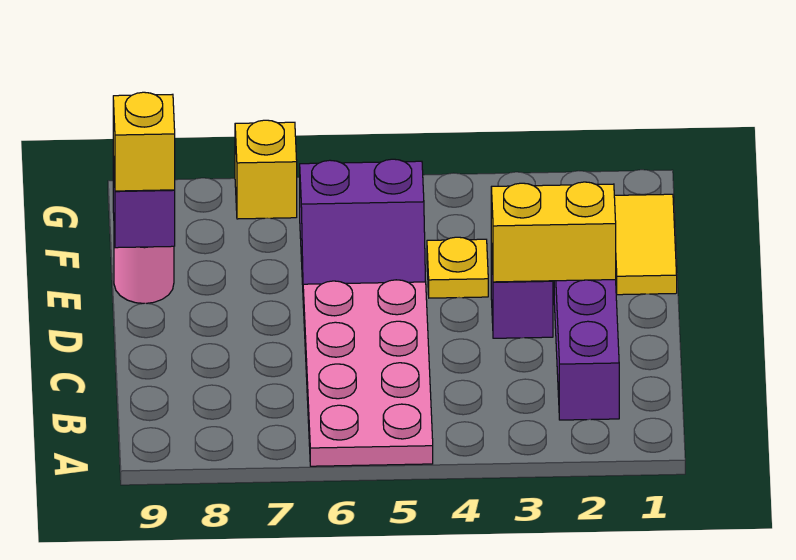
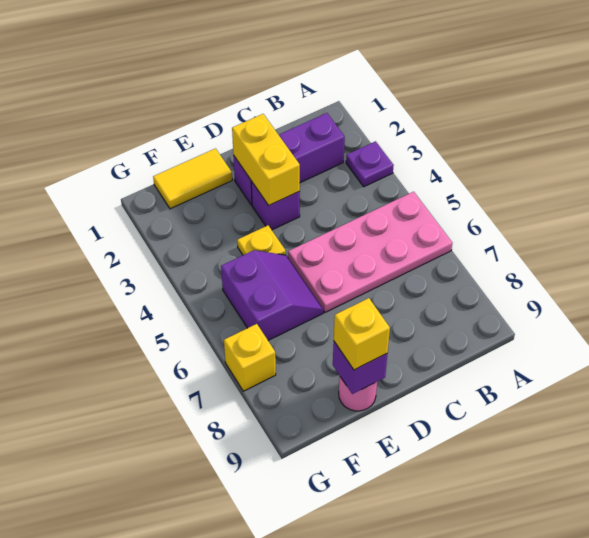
none -> purple plate A3 level 1

